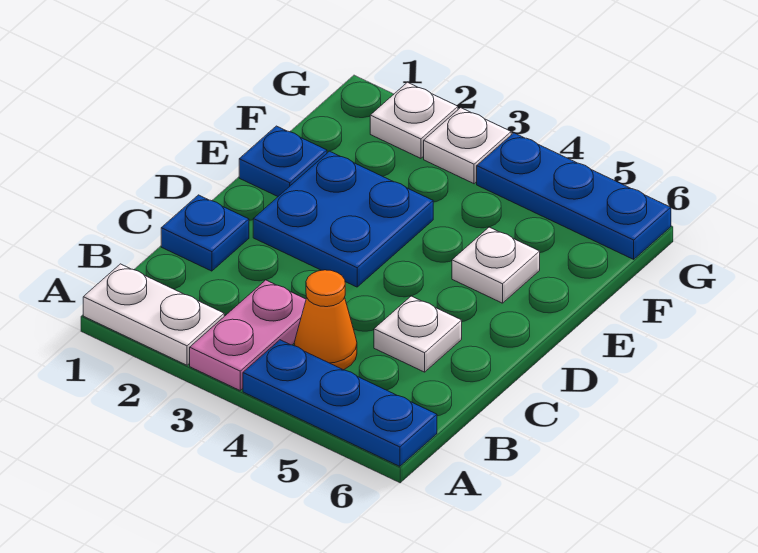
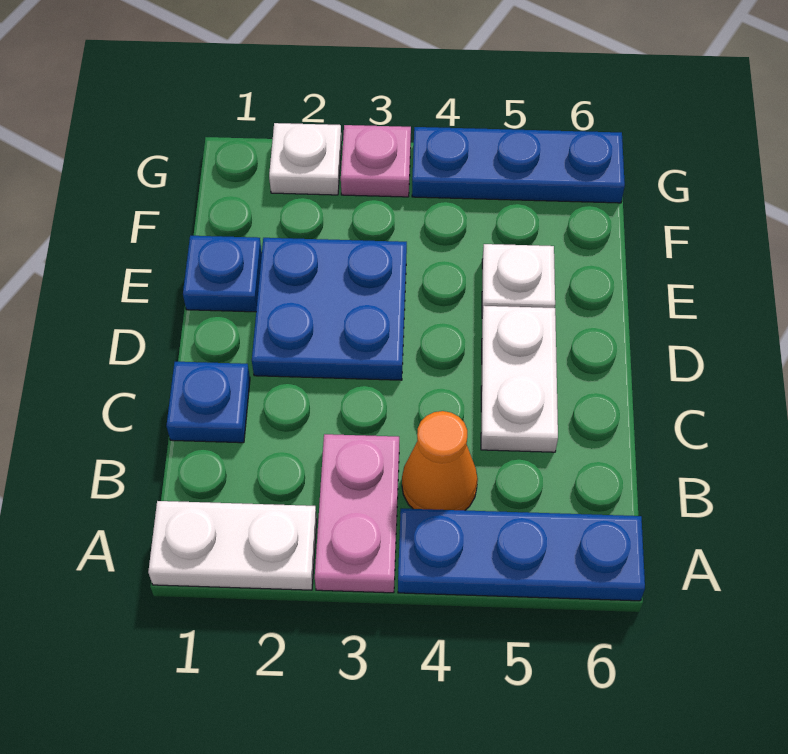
white plate C5 level 1 -> white plate C5:D5 level 1
white plate G3 level 1 -> pink plate G3 level 1

